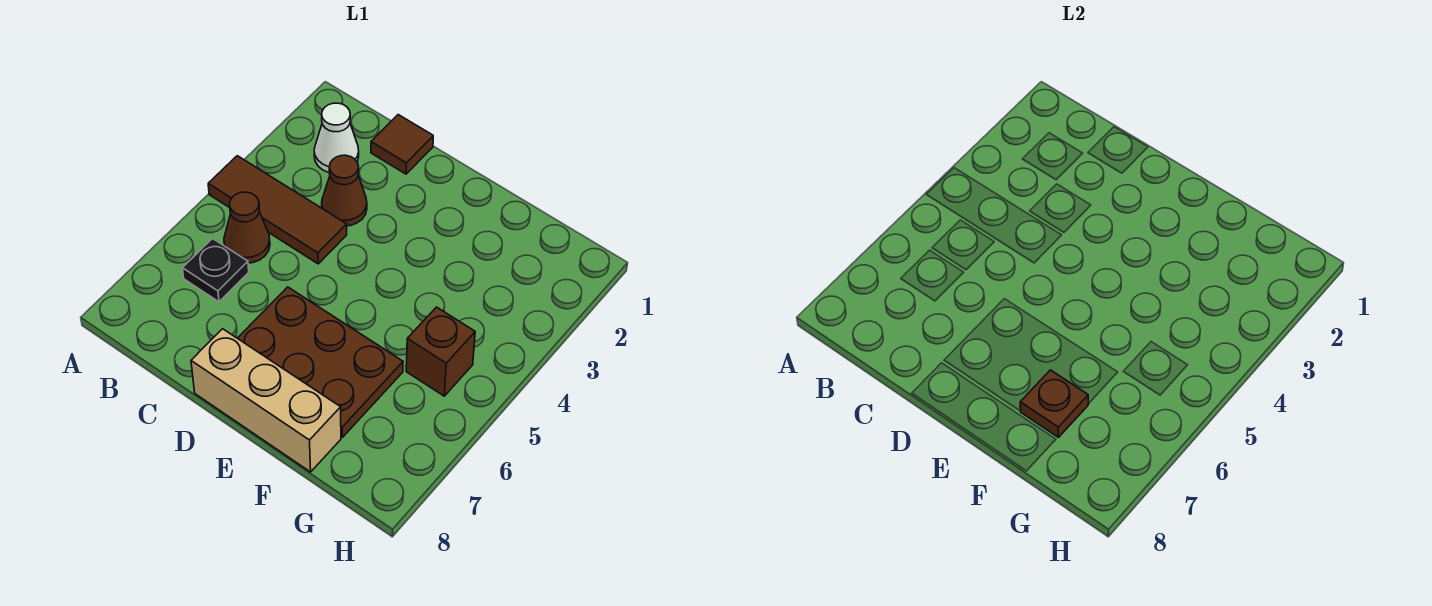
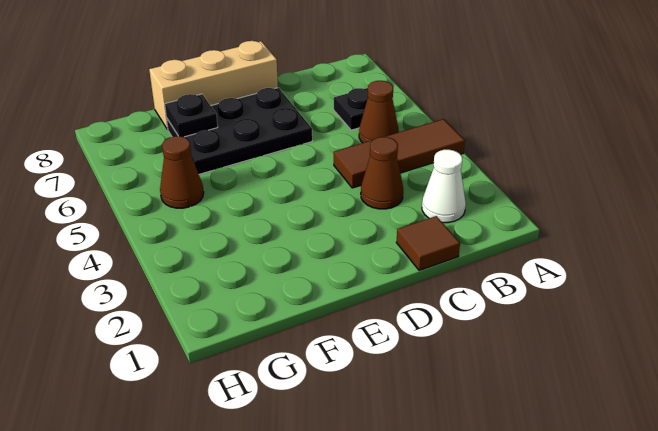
brown plate D6:F7 level 1 -> black plate D6:F7 level 1
brown plate F7 level 2 -> black plate F7 level 2
brown brick G5 level 1 -> brown cone G5 level 1

